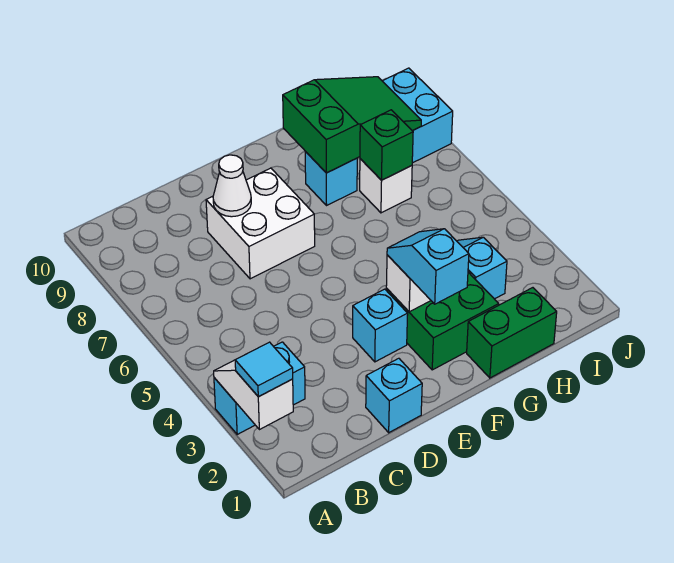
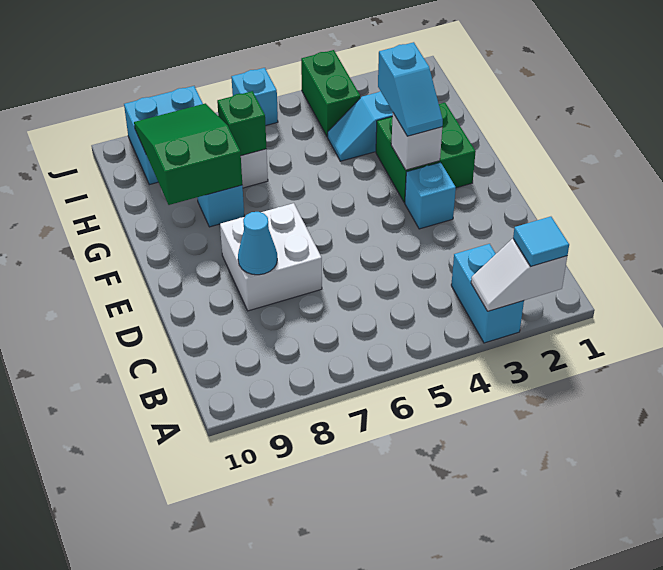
cyan brick D1 level 1 -> cyan brick J6 level 1
white cone D8 level 2 -> cyan cone D8 level 2
cyan slope F2:F3 level 3 top 2 -> cyan slope F3:G3 level 3 top G
green brick G1:H1 level 1 -> green brick I4:J4 level 1

